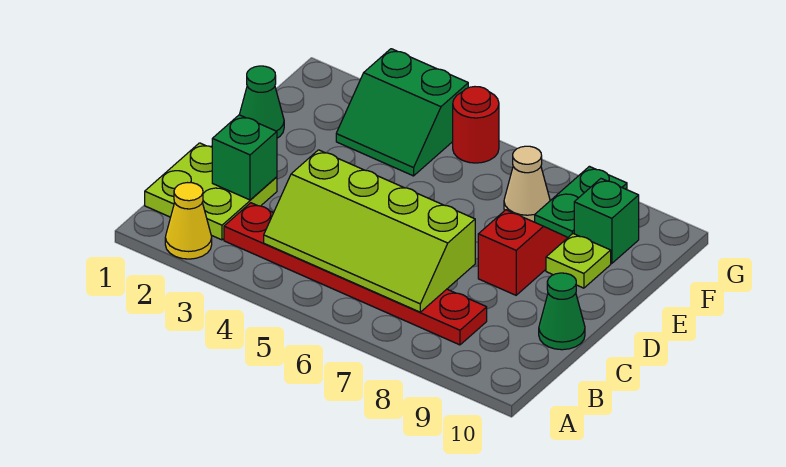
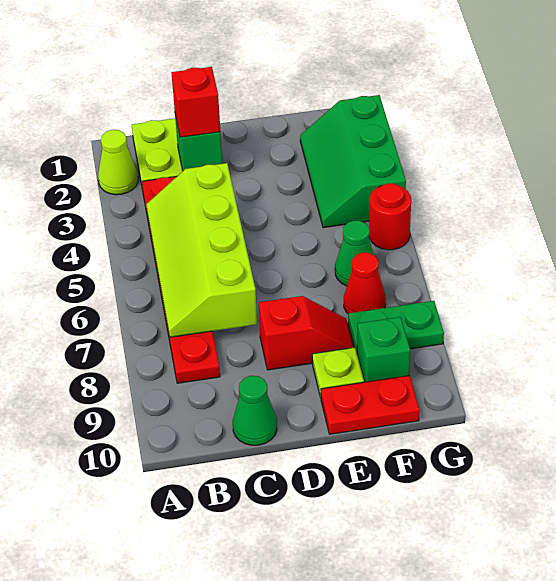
yellow cone A2 level 1 -> lime cone A2 level 1
none -> red brick C2 level 3
green cone E1 level 1 -> green cone F6 level 1
none -> red plate E10:F10 level 1
green slope F3:G4 level 1 top G -> green slope F2:G4 level 1 top G
tan cone F7 level 1 -> red cone F7 level 1

